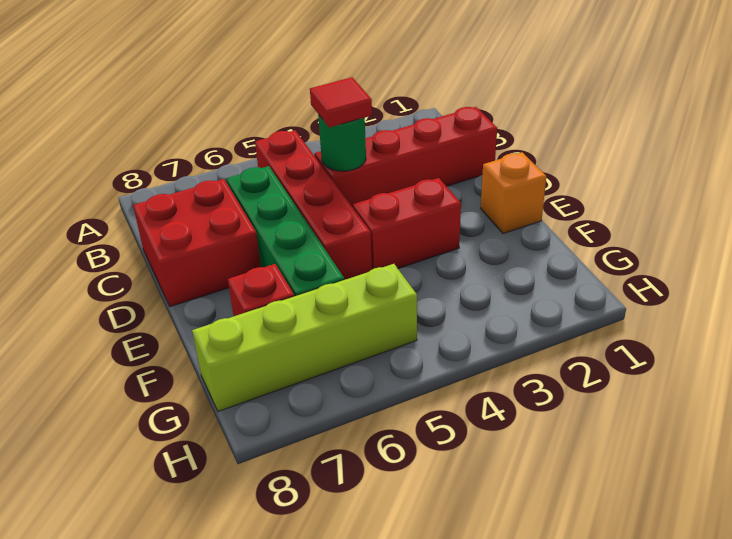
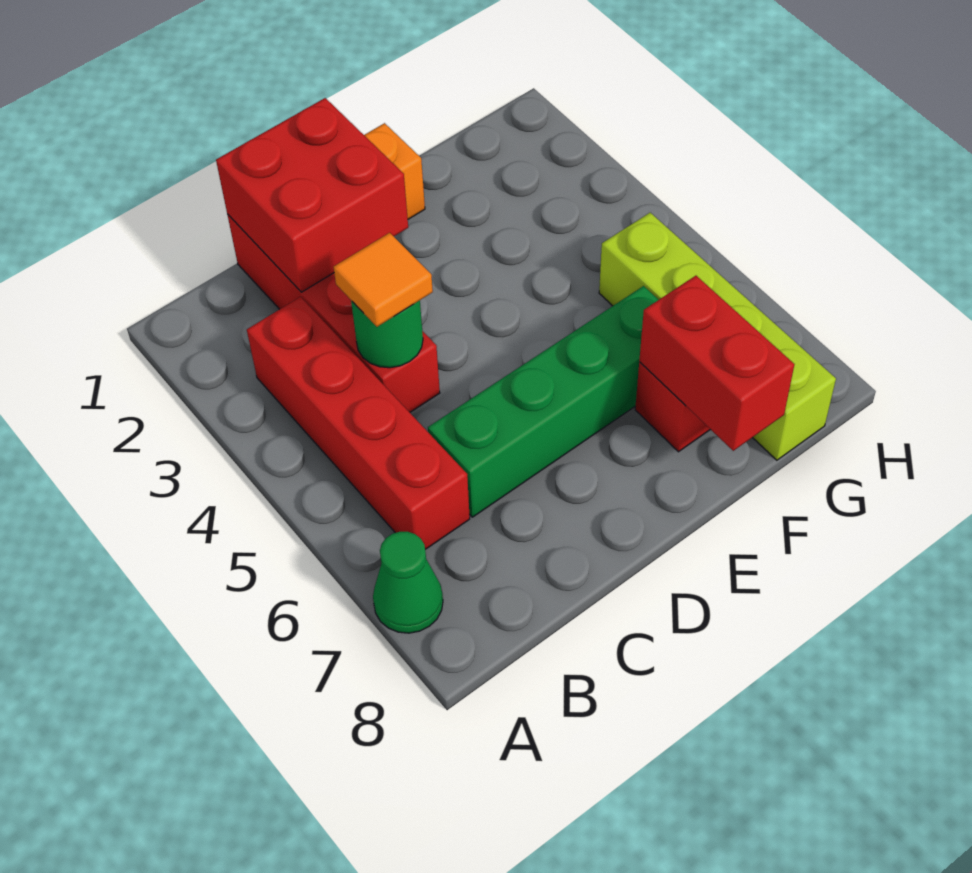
none -> green cone A7 level 1
red brick B5:E5 level 1 -> red brick B3:B6 level 1
red tile C4 level 3 -> orange tile C4 level 3
red brick C7:D8 level 1 -> red brick C1:D2 level 2
red brick E3:E4 level 1 -> red brick F7:F8 level 2

